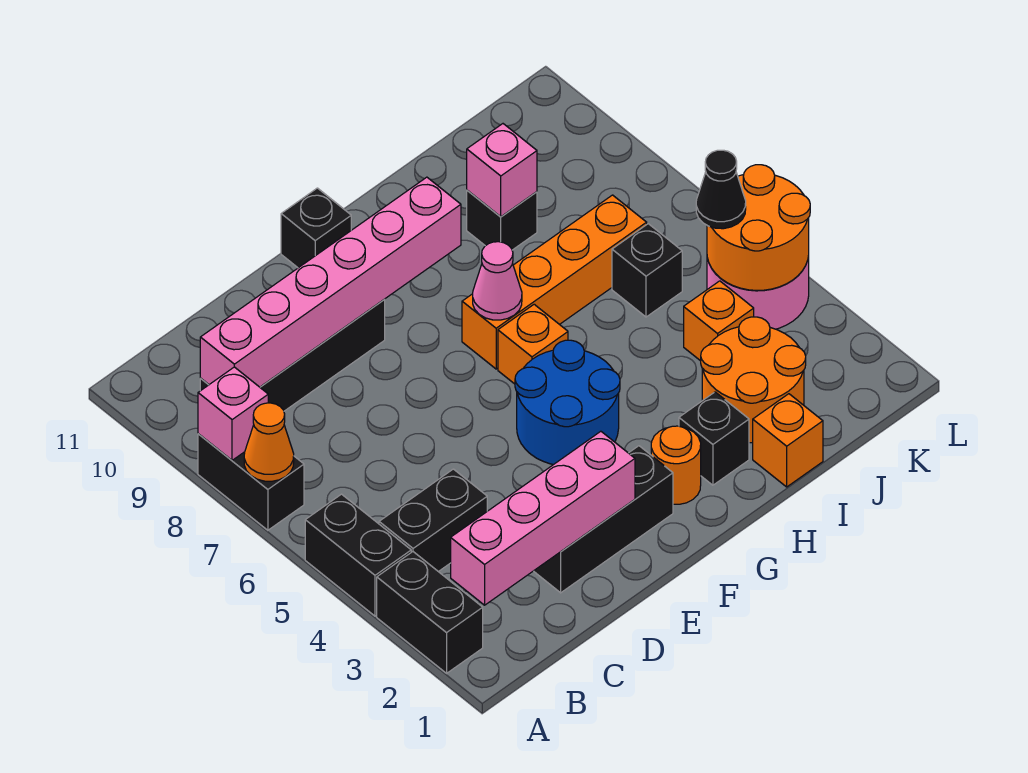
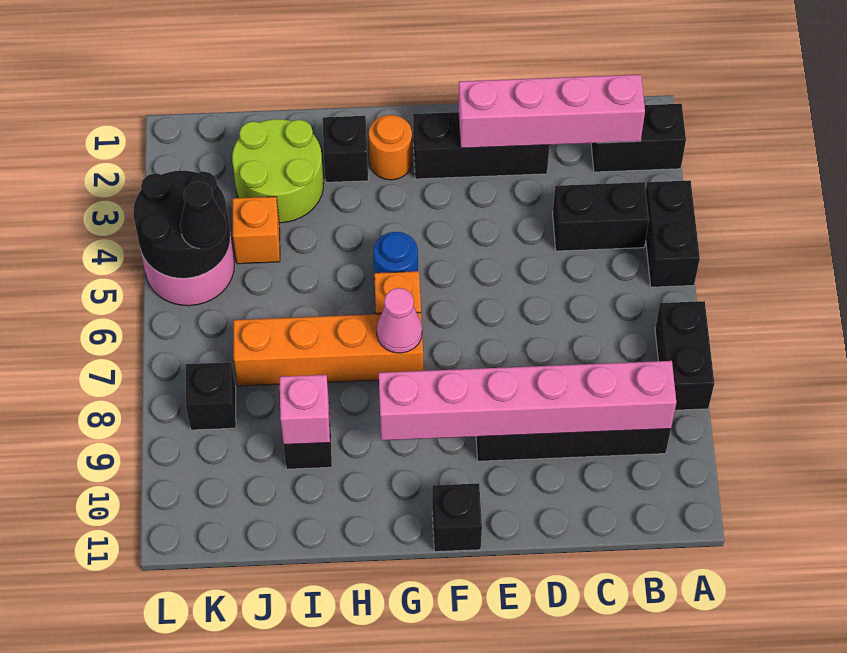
black brick A2:A3 level 1 -> black brick A2:B2 level 1
orange cone A7 level 2 -> none
pink brick A8 level 2 -> none
blue round brick F4:G5 level 1 -> blue round brick G5 level 1
orange brick I1 level 1 -> none
orange round brick I2:J3 level 1 -> lime round brick I2:J3 level 1
black brick J6 level 1 -> black brick K8 level 1
orange round brick K4:L5 level 2 -> black round brick K4:L5 level 2

